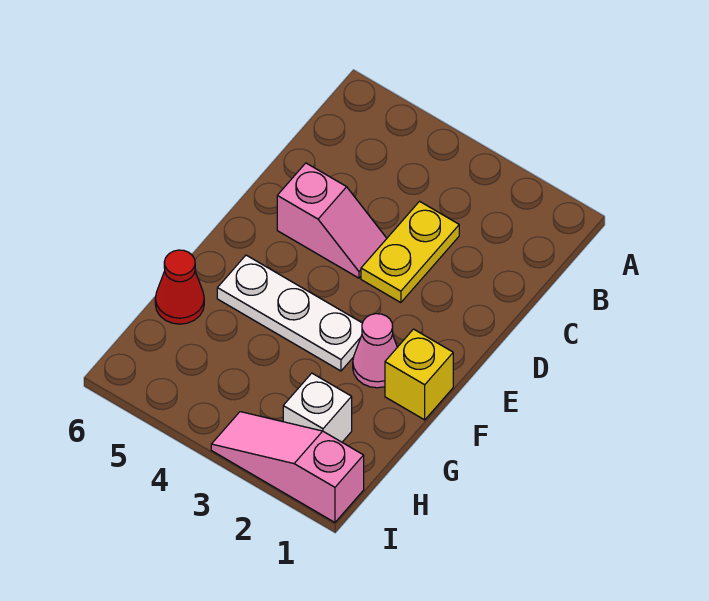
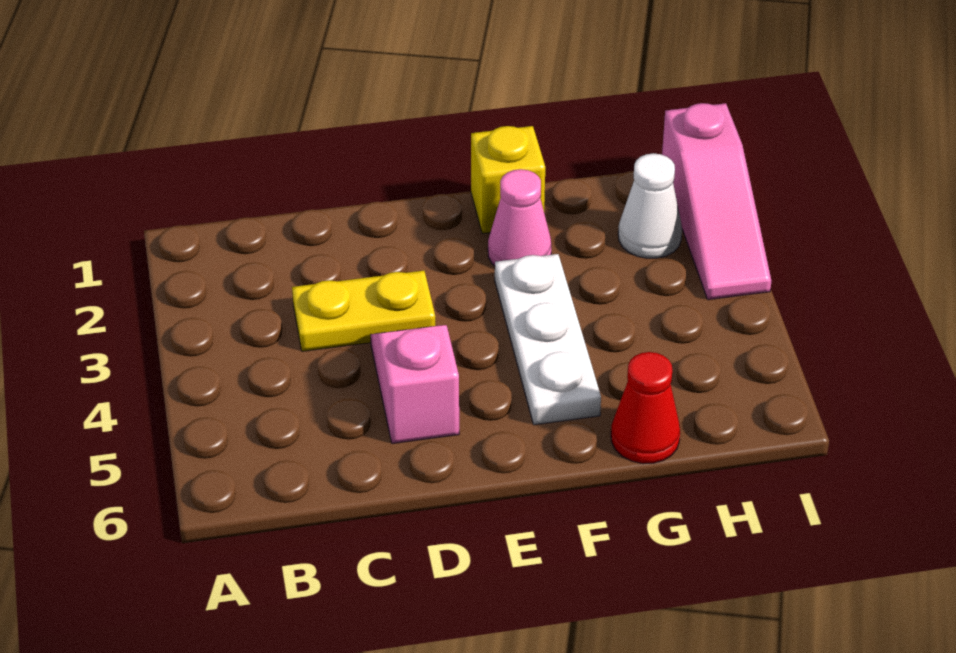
white brick H2 level 1 -> white cone H2 level 1

